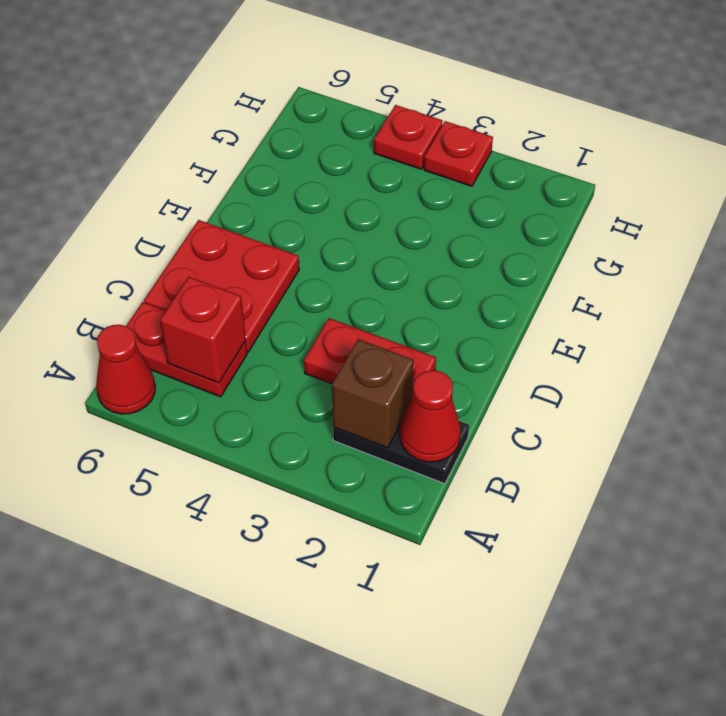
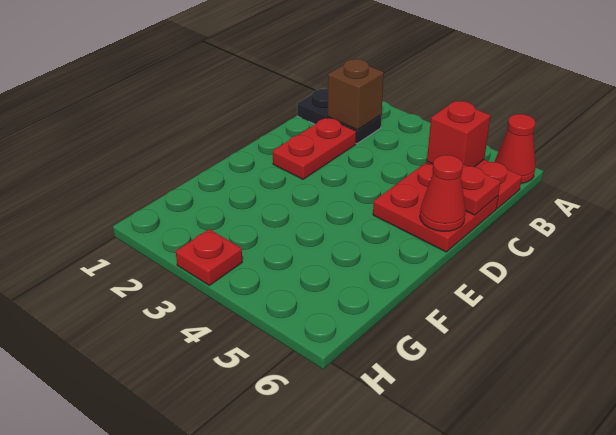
red cone B1 level 2 -> red cone D6 level 2
red plate C2:C3 level 1 -> red plate C2:D2 level 1
red plate H4 level 1 -> red plate C6 level 2

